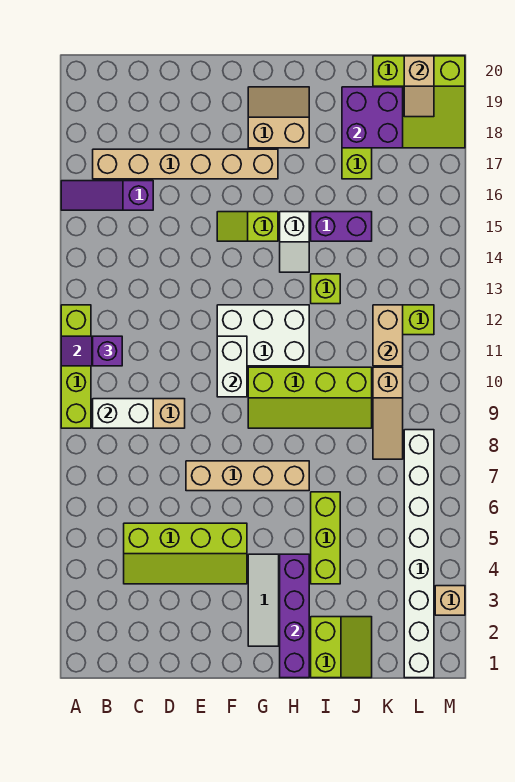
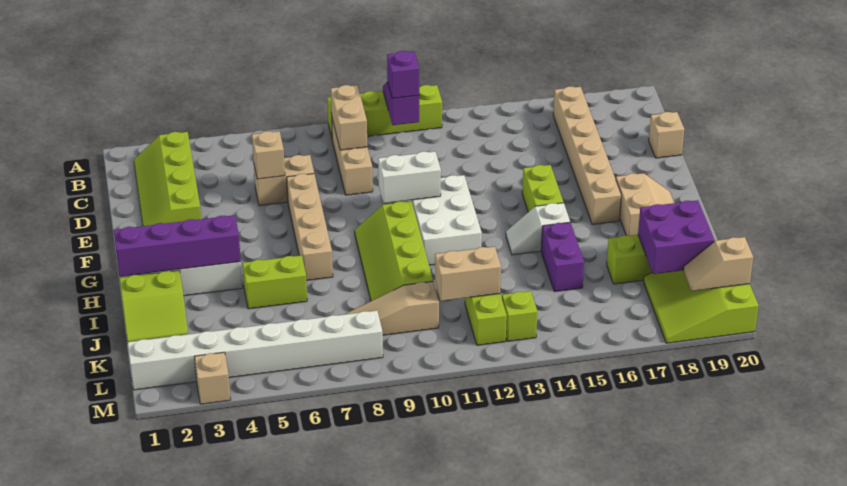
purple slope A16:C16 level 1 top C -> none
white brick B9:C9 level 2 -> tan brick B9:C9 level 2
lime slope C4:F5 level 1 top 5 -> lime slope B2:E3 level 1 top 3
none -> tan brick D6:D7 level 1
none -> tan brick D6 level 2
none -> tan brick D20 level 1
lime slope F15:G15 level 1 top G -> lime brick F15:G15 level 1
lime brick I4:I6 level 1 -> lime brick I5:I6 level 1
lime brick I13 level 1 -> lime brick L13 level 1

